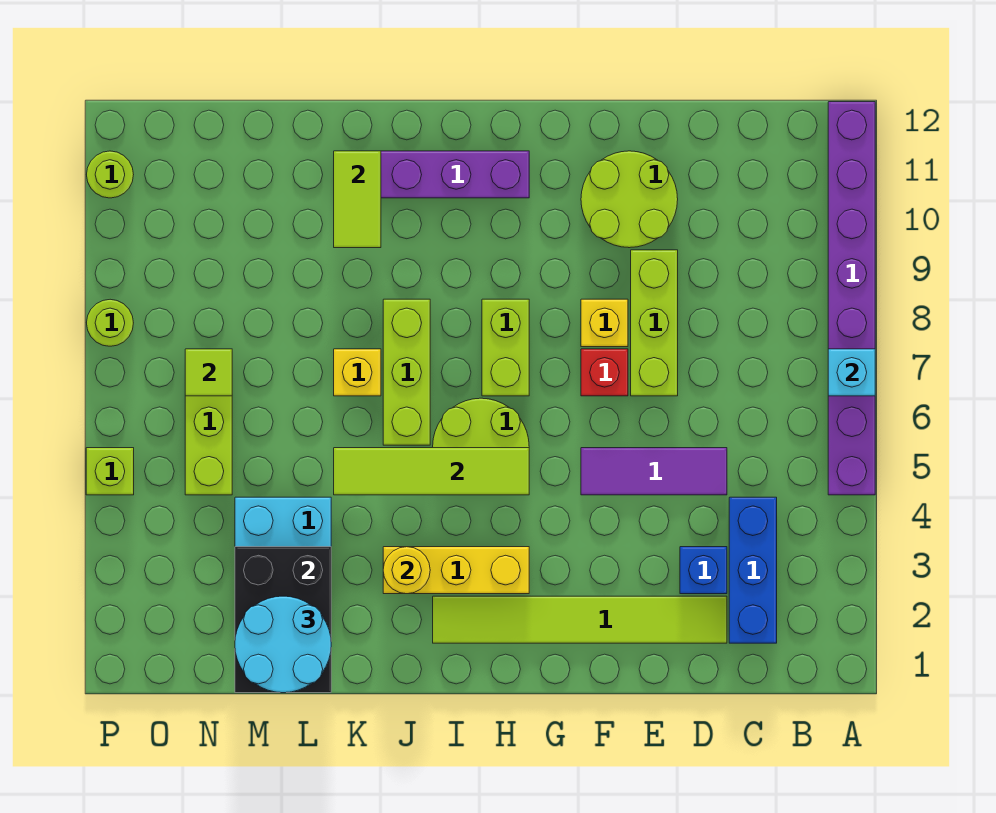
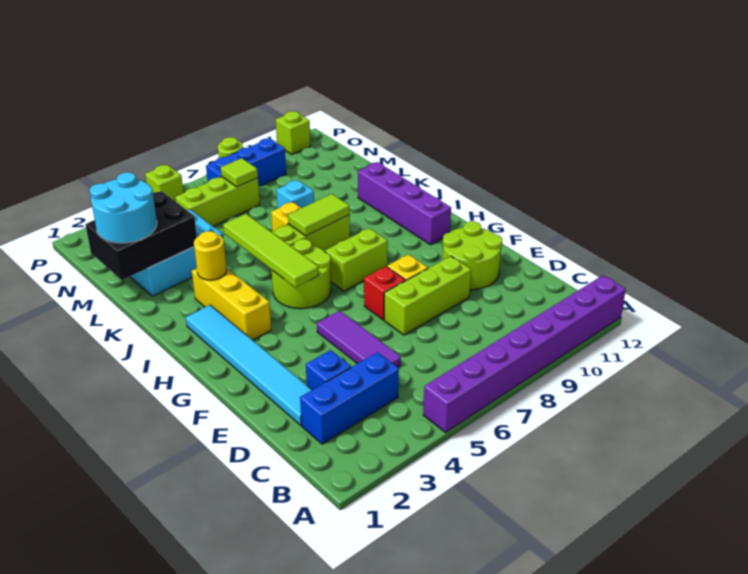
cyan brick A7 level 2 -> cyan brick L8 level 1
lime tile D2:I2 level 1 -> cyan tile D2:I2 level 1
lime tile K10:K11 level 2 -> lime tile J7:J8 level 2
none -> blue brick O7:O9 level 1
lime round brick P11 level 1 -> lime brick P11 level 1

